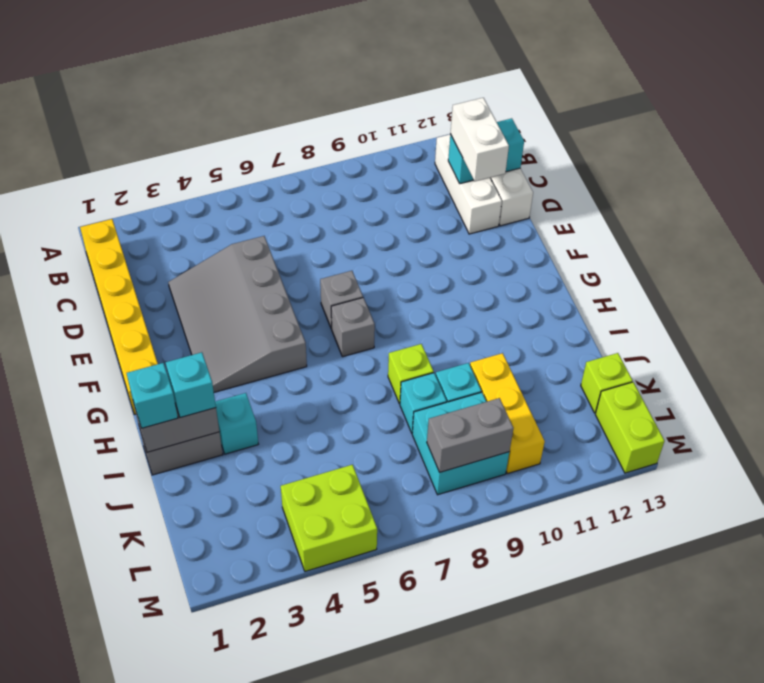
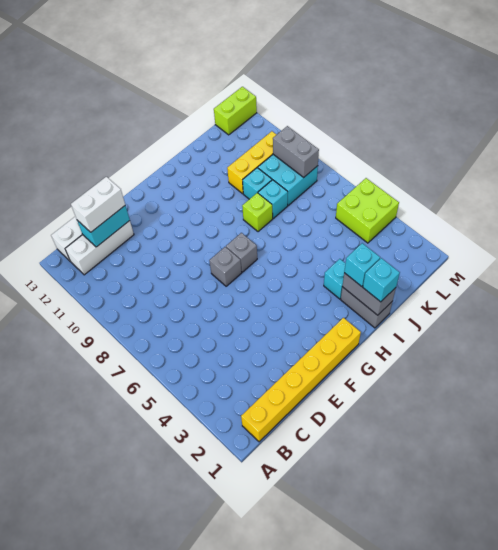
cyan brick C12:C13 level 2 -> cyan brick C12:D12 level 2
grey slope D3:G5 level 1 top 5 -> none
lime brick K13 level 1 -> none

